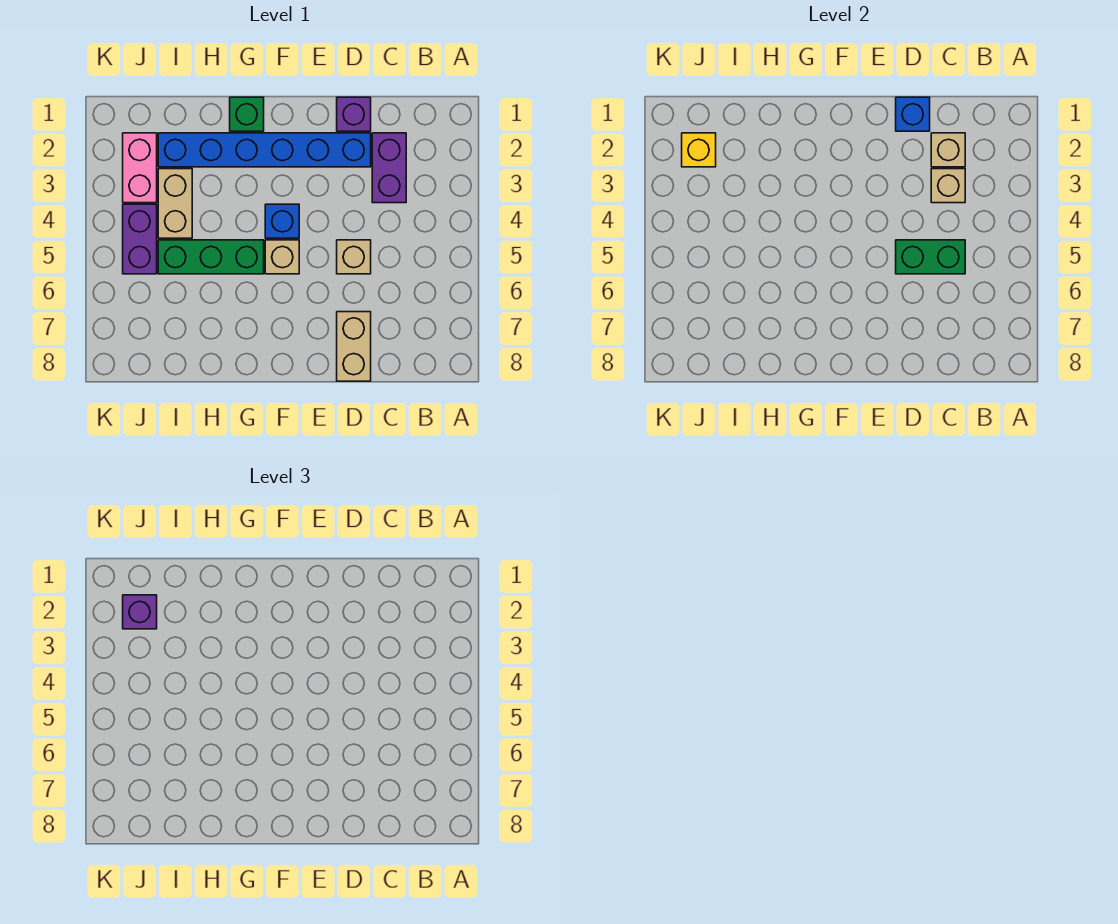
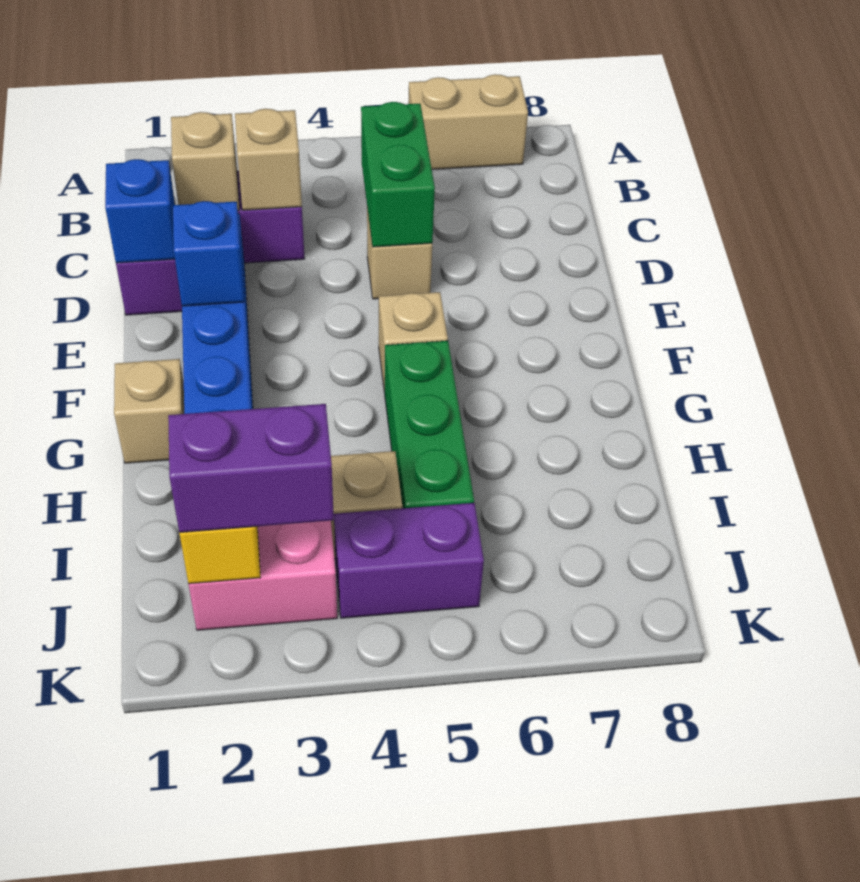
tan brick D7:D8 level 1 -> tan brick A6:A7 level 1
blue brick F4 level 1 -> blue brick E2 level 2
green brick G1 level 1 -> tan brick G1 level 1
purple brick J2 level 3 -> purple brick J2:J3 level 3

